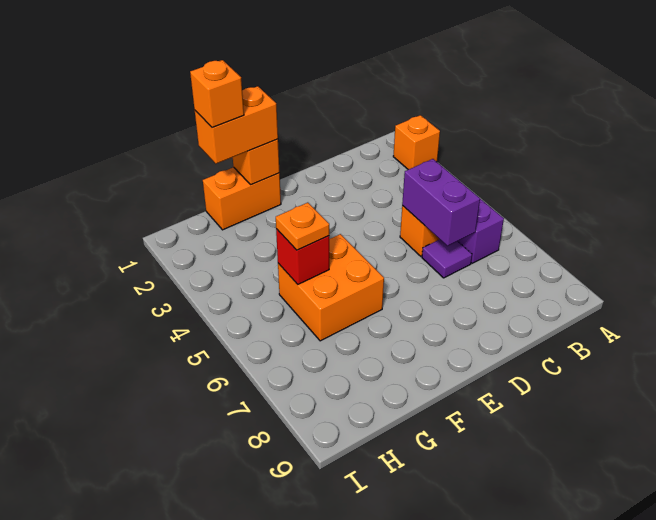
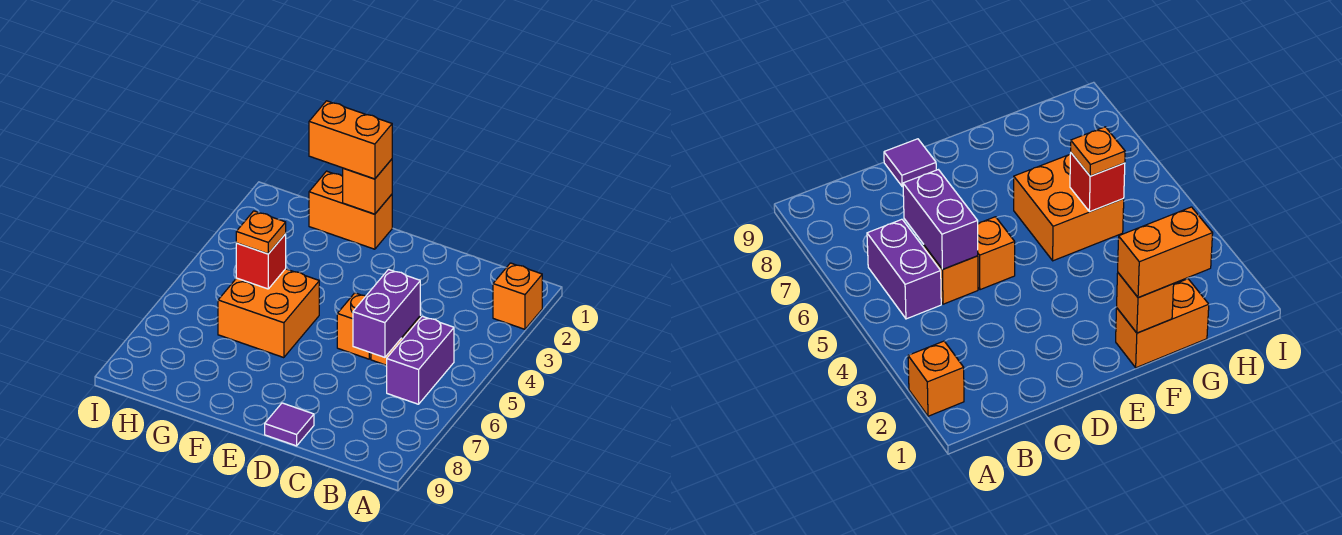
purple tile C6 level 1 -> purple tile D9 level 1
orange brick G1 level 4 -> orange brick D5 level 1

